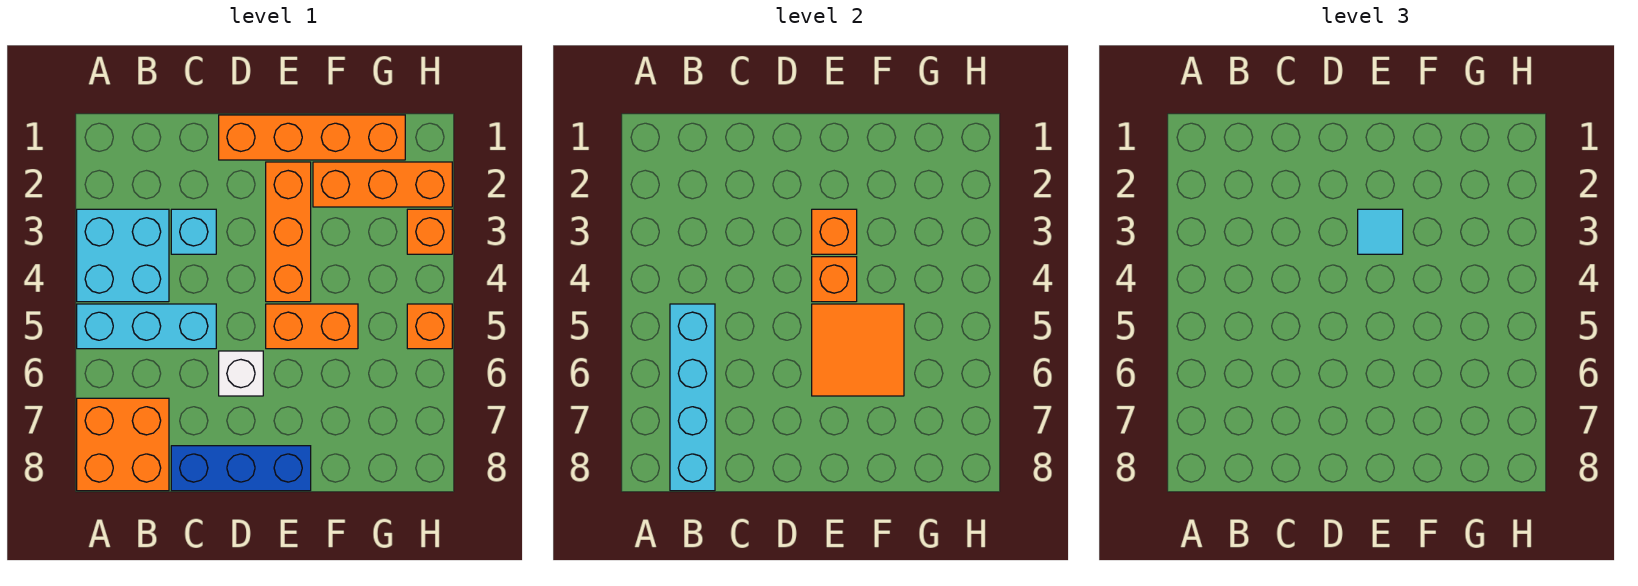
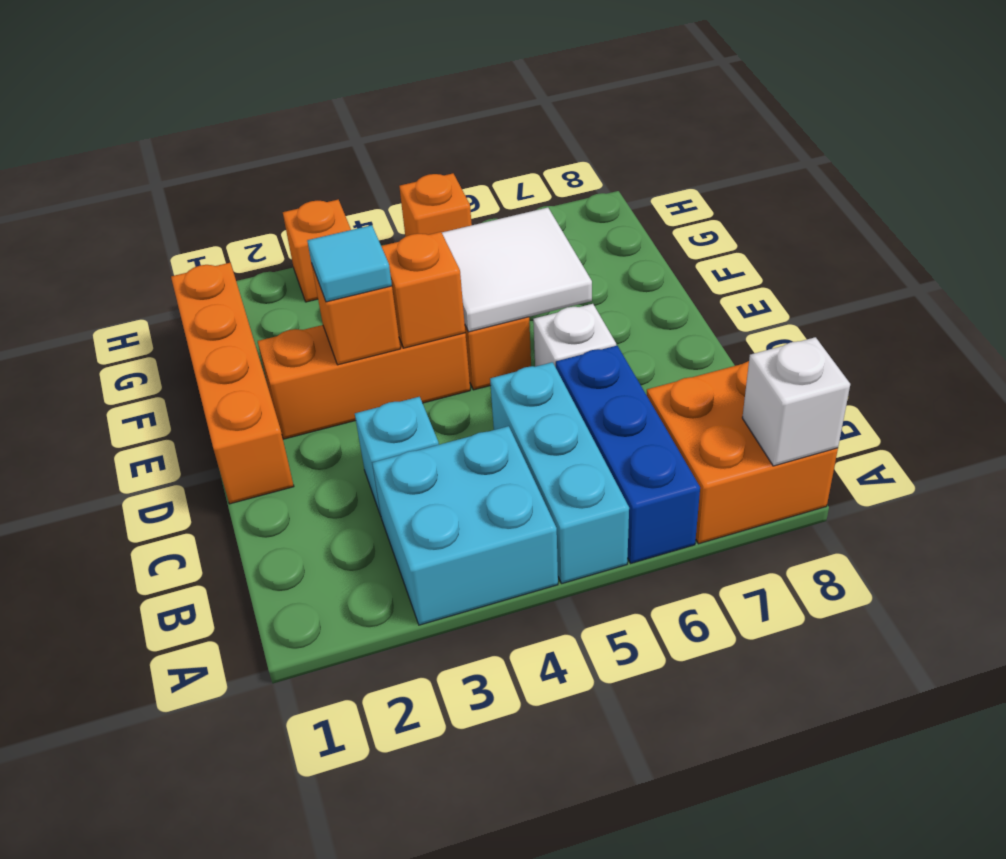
none -> white brick A8 level 2
cyan brick B5:B8 level 2 -> none
blue brick C8:E8 level 1 -> blue brick A6:C6 level 1
orange tile E5:F6 level 2 -> white tile E5:F6 level 2
orange brick F2:H2 level 1 -> none

